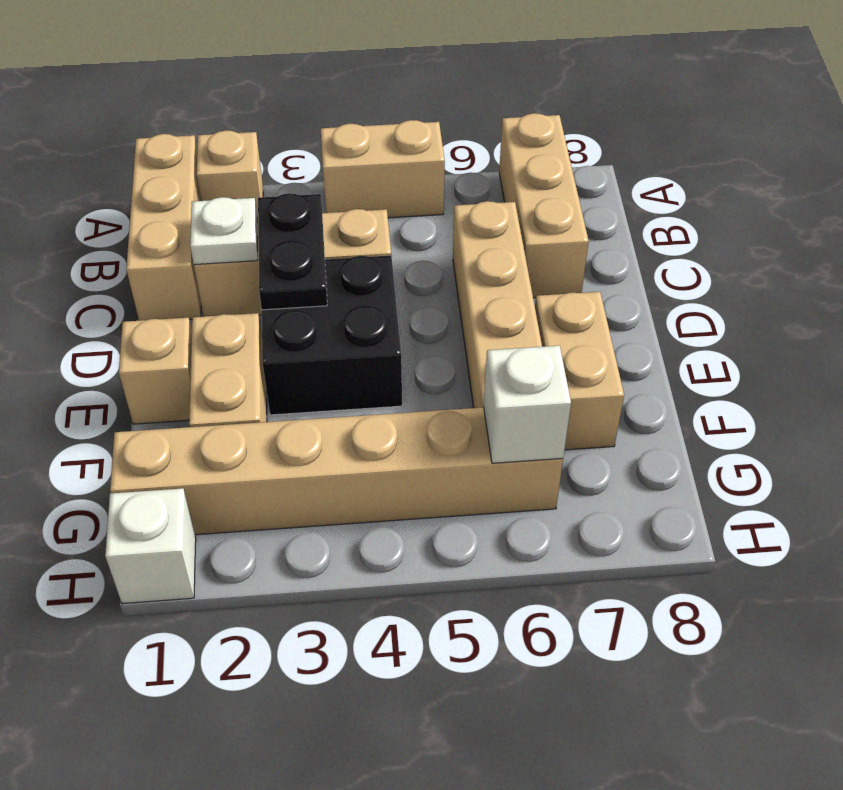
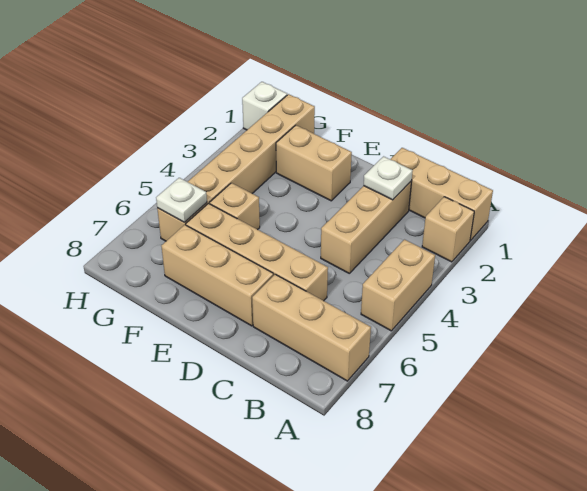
black plate C3:D3 level 2 -> none
black brick D3:E4 level 1 -> none
tan brick E1 level 1 -> tan brick F5 level 1
tan brick E7:F7 level 1 -> tan brick D7:F7 level 1
white brick G6 level 2 -> white plate G6 level 2

